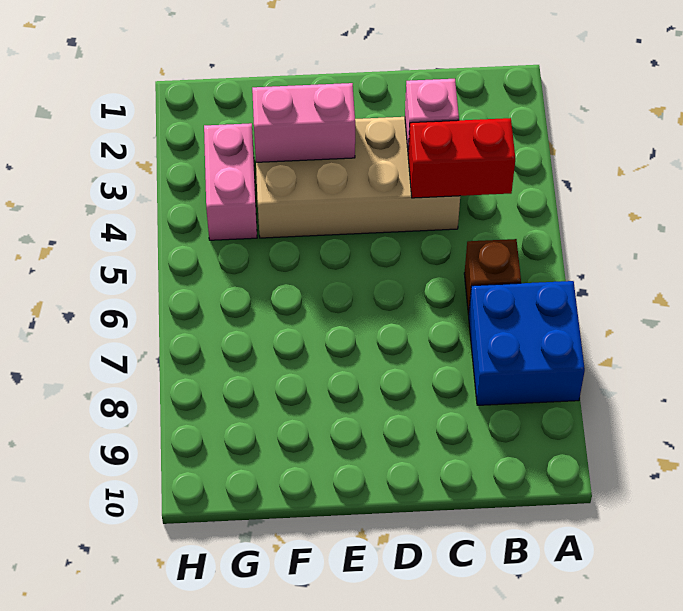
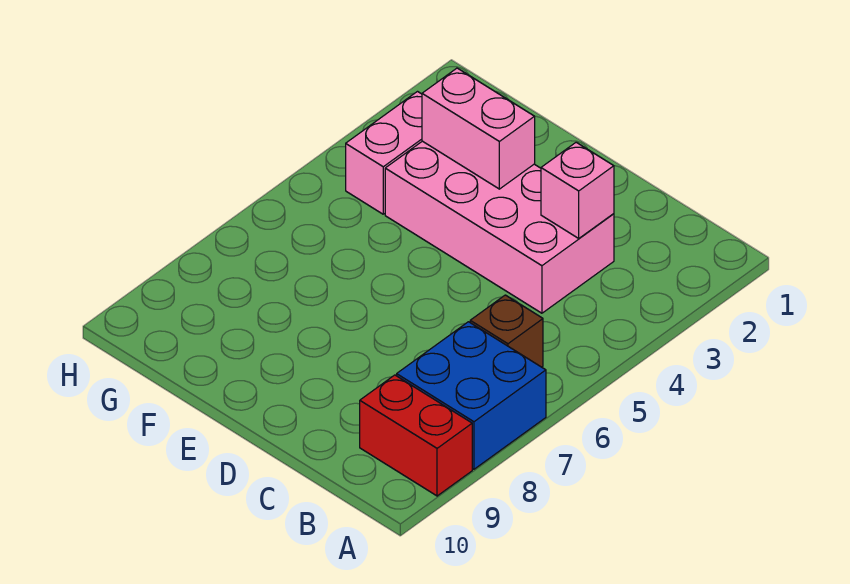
red brick B4:C4 level 2 -> red brick A9:B9 level 1
tan brick C3:F4 level 1 -> pink brick C3:F4 level 1

